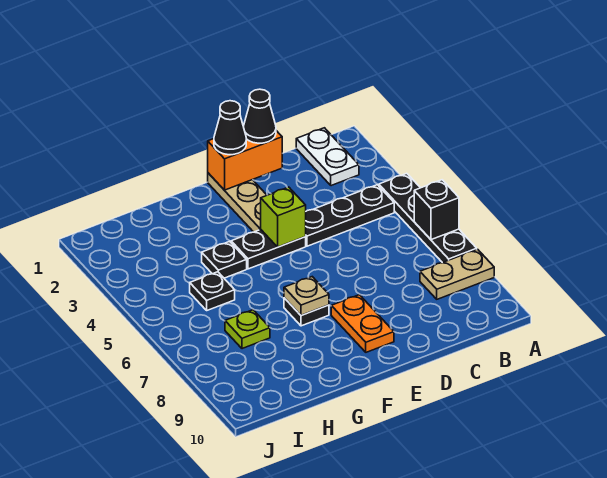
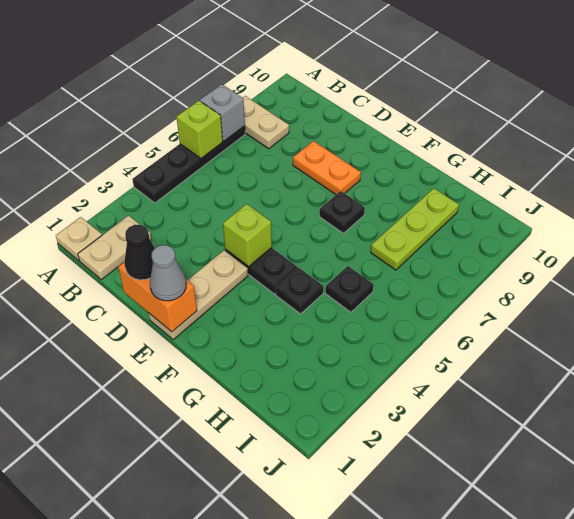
black brick A6 level 2 -> lime brick A6 level 2
none -> grey brick A7 level 2
white plate B1:B2 level 1 -> tan plate B1:B2 level 1
black plate B4:D4 level 1 -> none
black cone E1 level 3 -> grey cone E1 level 3
orange plate E8:E9 level 1 -> orange plate D8:E8 level 1
tan plate F7 level 2 -> tan plate A1 level 1
lime plate H7 level 1 -> lime plate H7:H9 level 1

